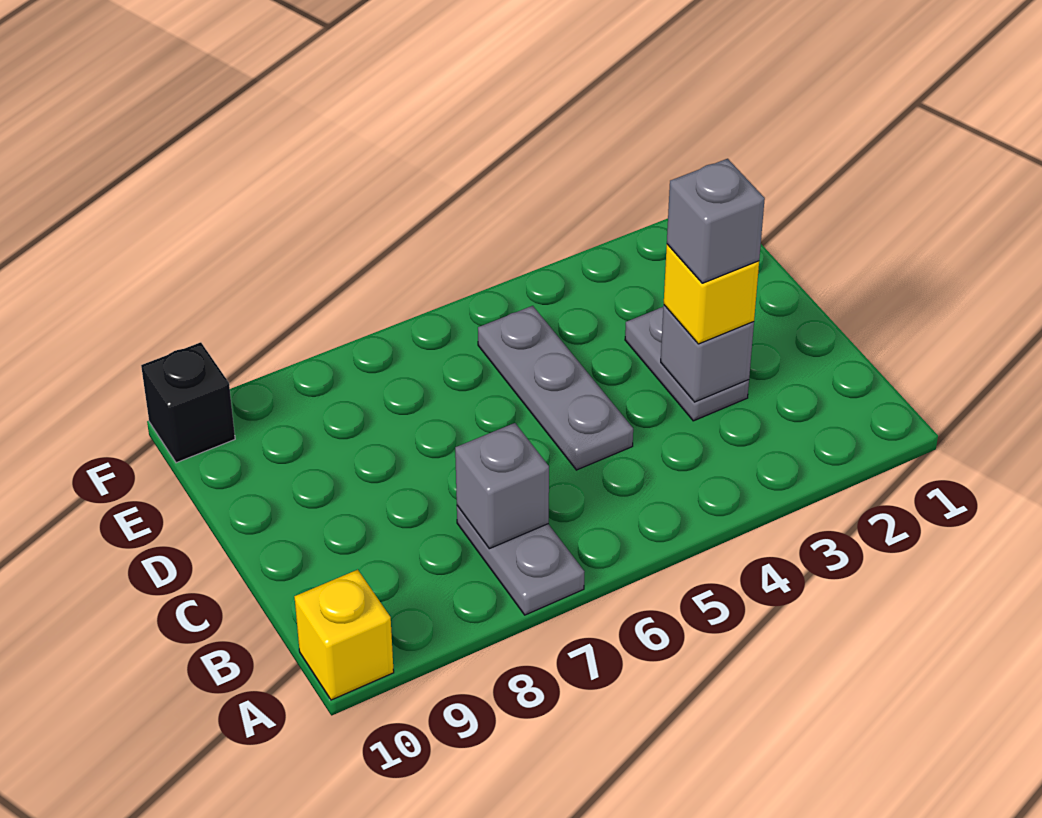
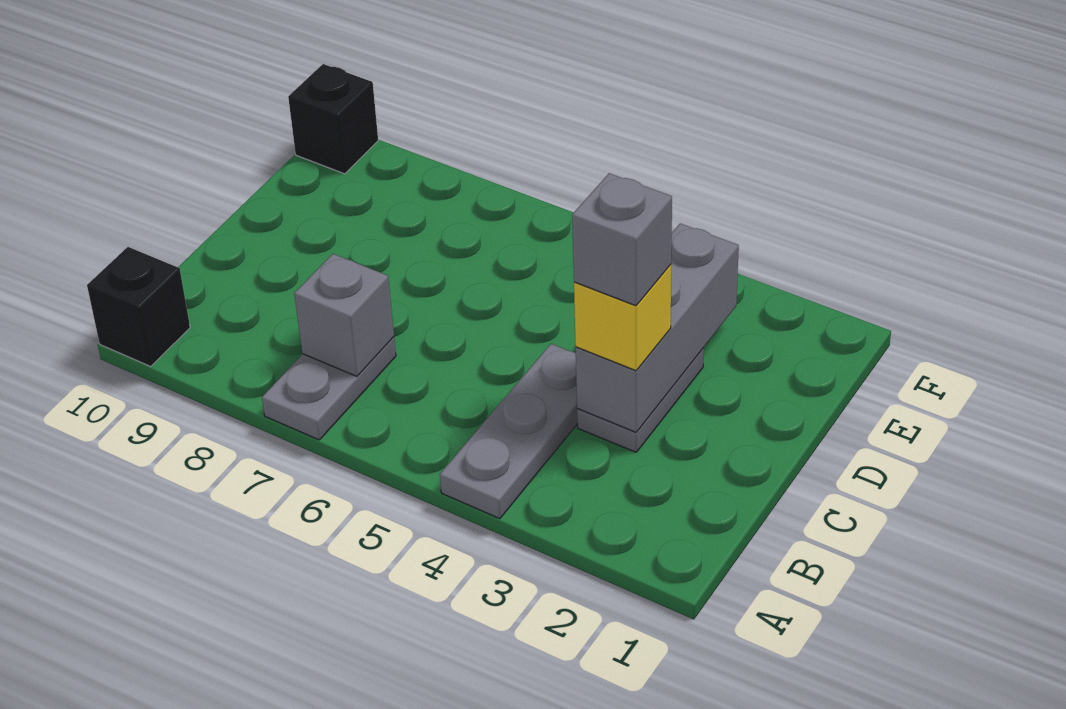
yellow brick A10 level 1 -> black brick A10 level 1
grey brick C3 level 2 -> grey brick C3:E3 level 2
grey plate C5:E5 level 1 -> grey plate A4:C4 level 1

